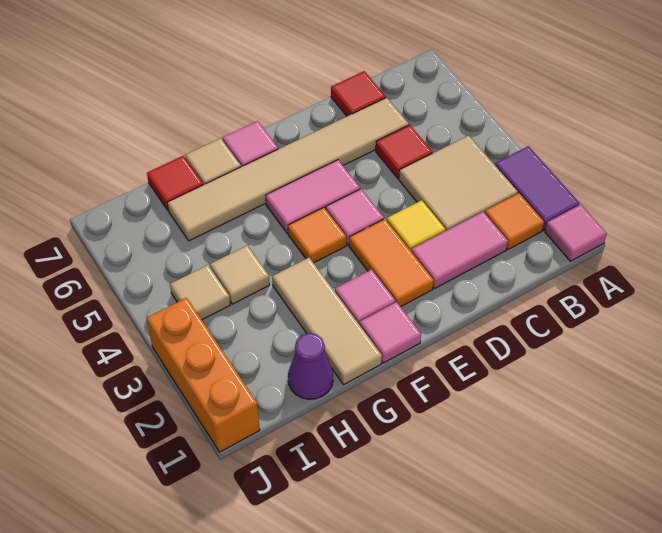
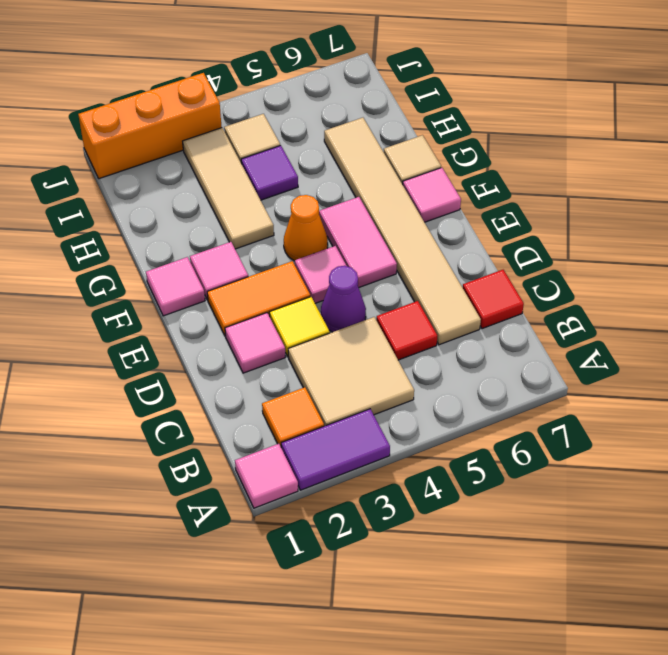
pink tile C2:D2 level 1 -> pink tile D2 level 1
orange tile F4 level 1 -> orange cone F4 level 1
tan tile G1:G3 level 1 -> tan tile G3:I3 level 1
purple cone H1 level 1 -> purple cone D4 level 1
tan tile H4 level 1 -> purple tile H4 level 1
red tile H7 level 1 -> none

